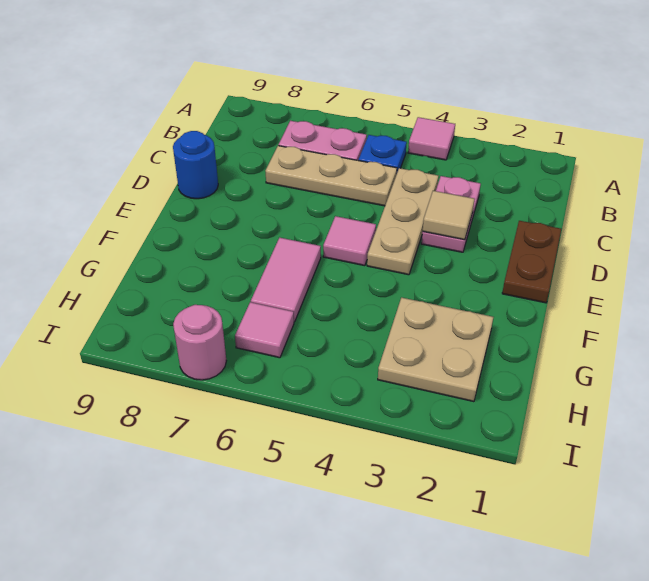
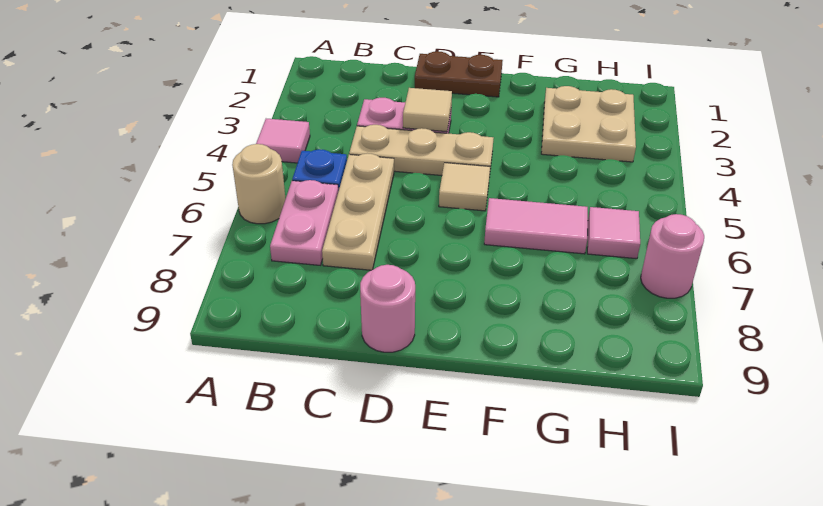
none -> tan round brick A6 level 1
blue round brick D9 level 1 -> pink round brick D9 level 1
pink tile E5 level 1 -> tan tile E5 level 1

